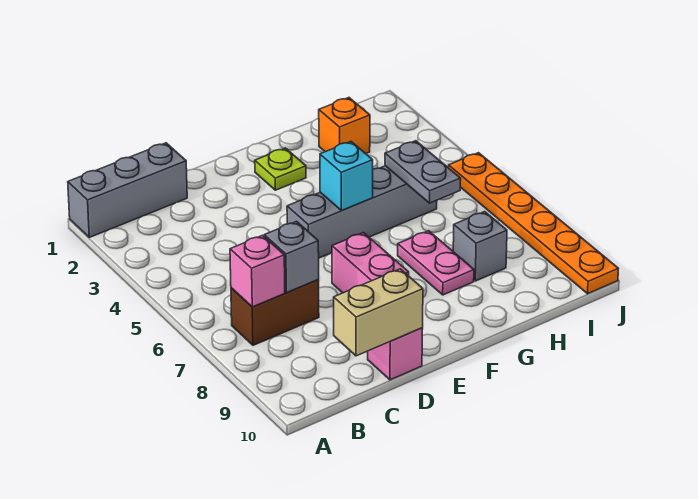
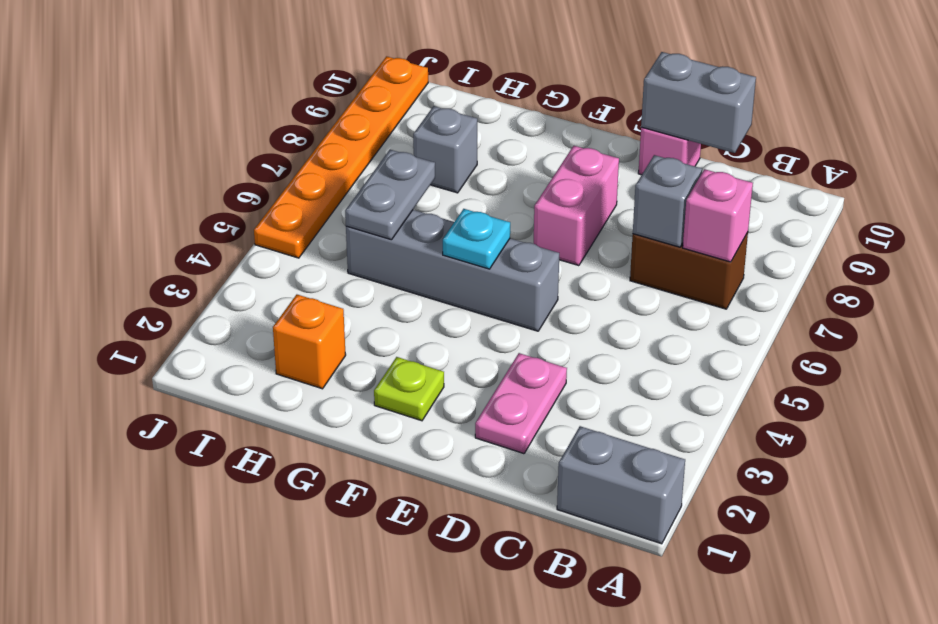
grey brick A1:C1 level 1 -> grey brick A1:B1 level 1
tan brick C10:D10 level 2 -> grey brick C10:D10 level 2
cyan brick F5 level 2 -> cyan plate F5 level 2
pink plate G7:G8 level 1 -> pink plate D2:D3 level 1

